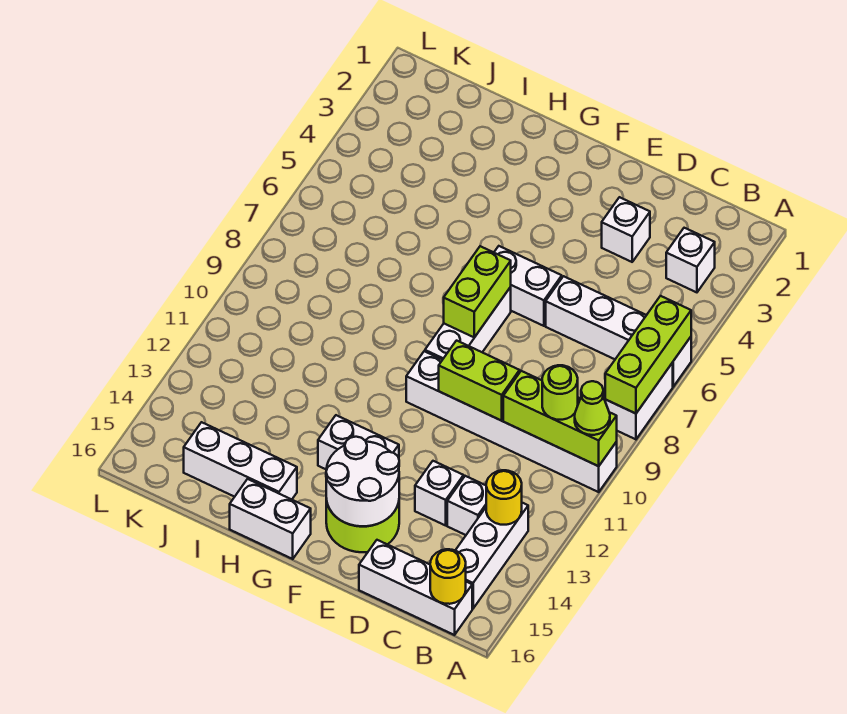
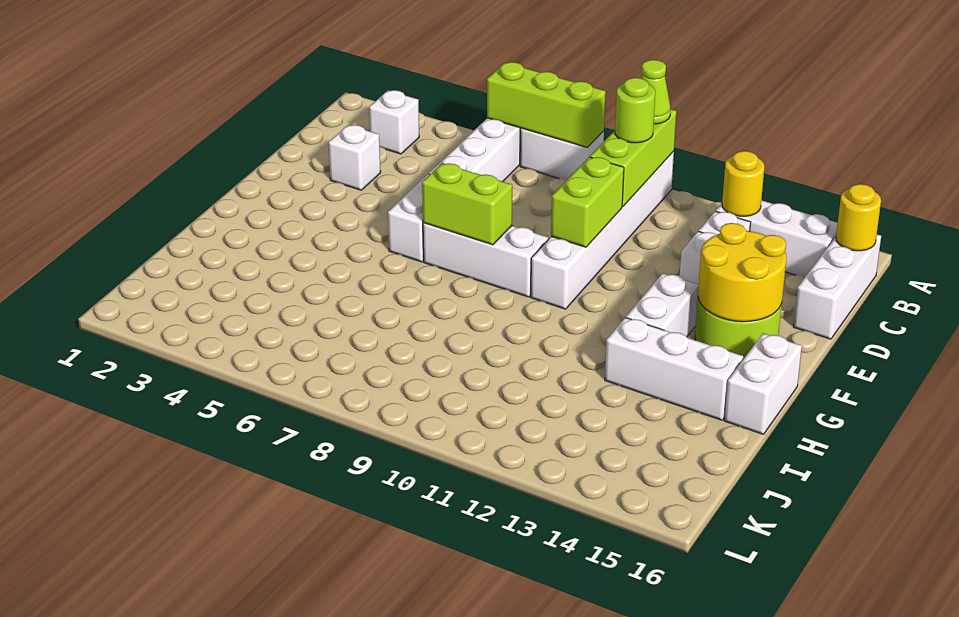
white round brick E14:F15 level 2 -> yellow round brick E14:F15 level 2
white brick H15:J15 level 1 -> white brick H13:H15 level 1

